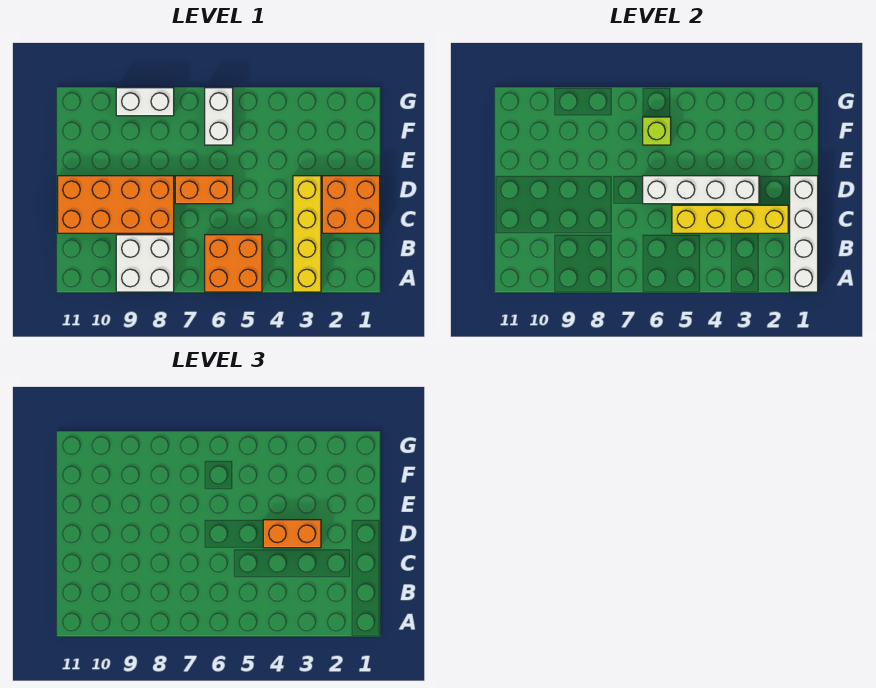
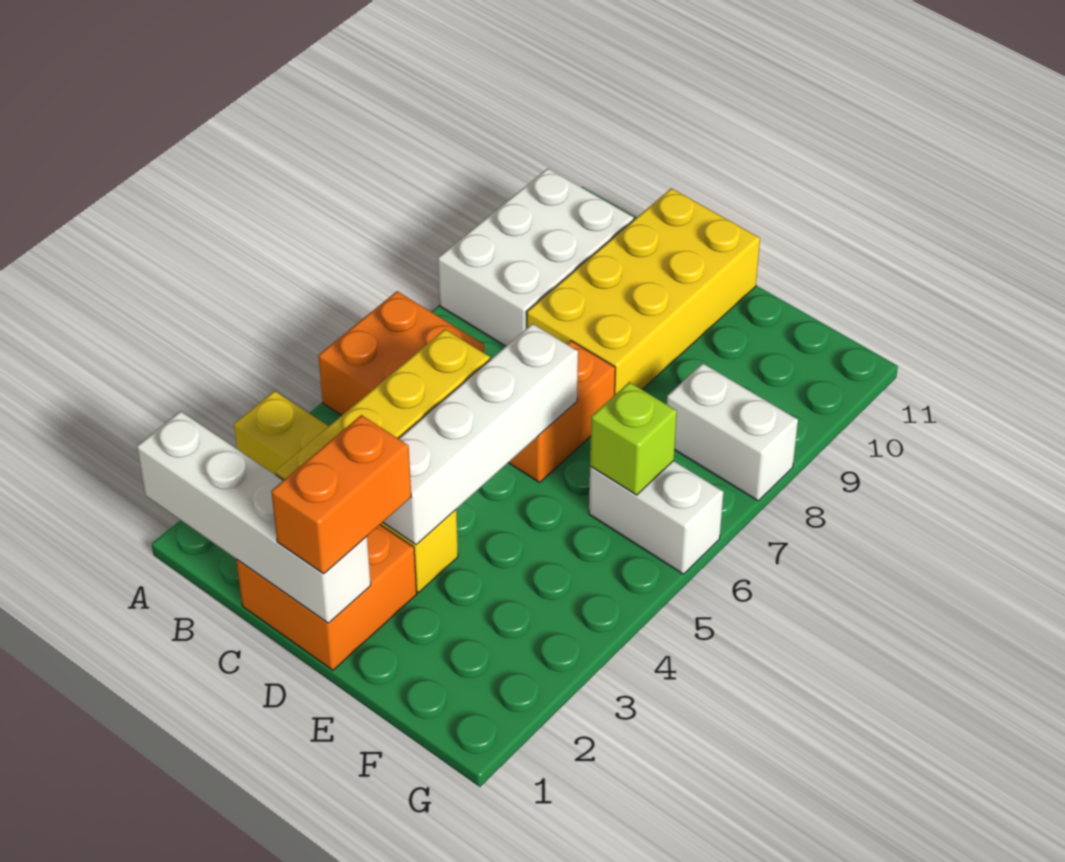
white brick A8:B9 level 1 -> white brick A8:B10 level 1
orange brick C8:D11 level 1 -> yellow brick C8:D11 level 1
orange brick D3:D4 level 3 -> orange brick D1:D2 level 3
white brick G8:G9 level 1 -> white brick F8:G8 level 1

